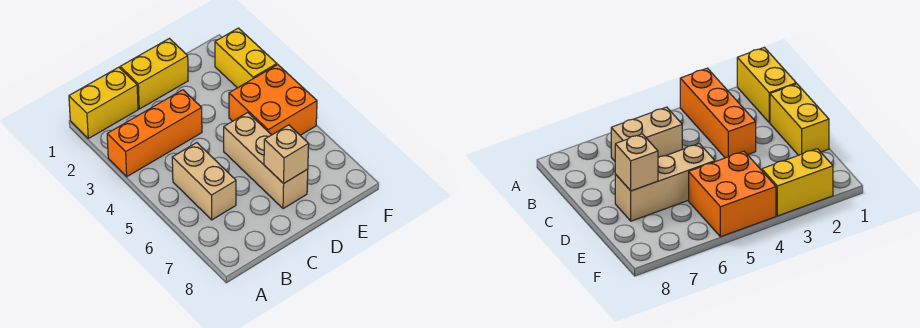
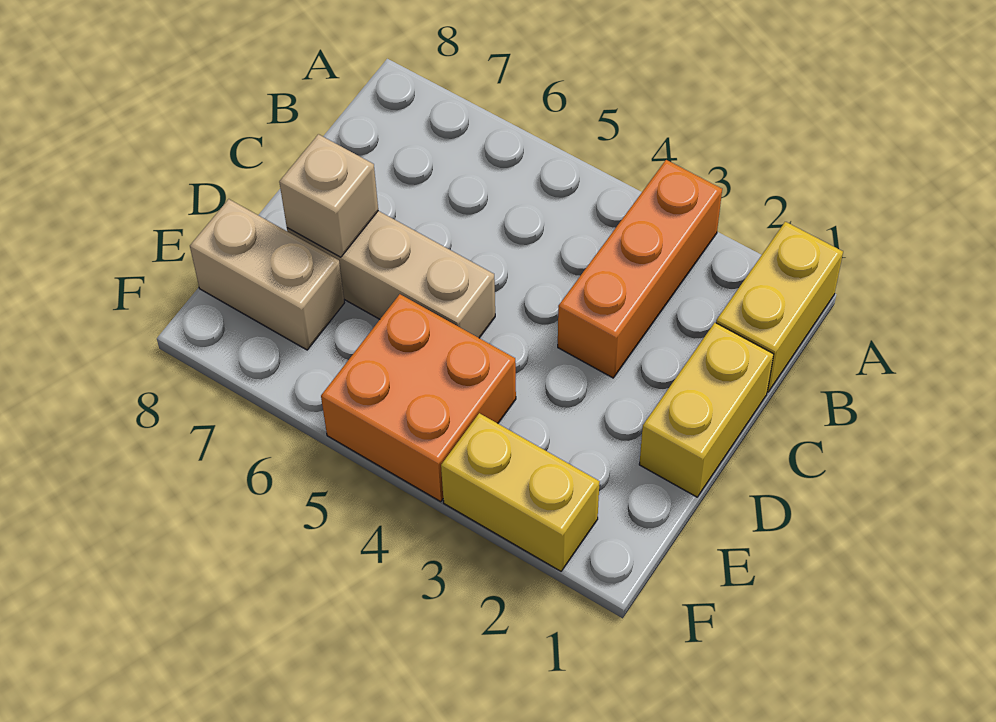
tan brick B5:B6 level 1 -> tan brick E7:E8 level 1

